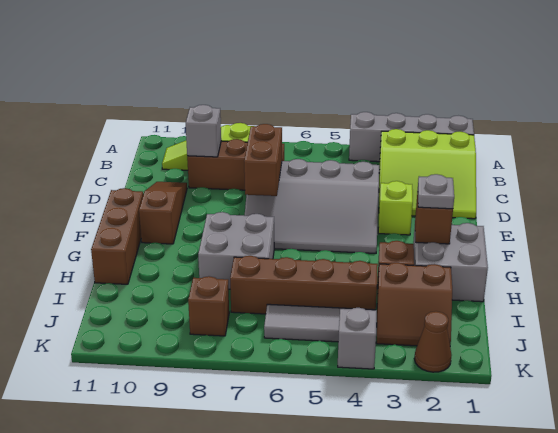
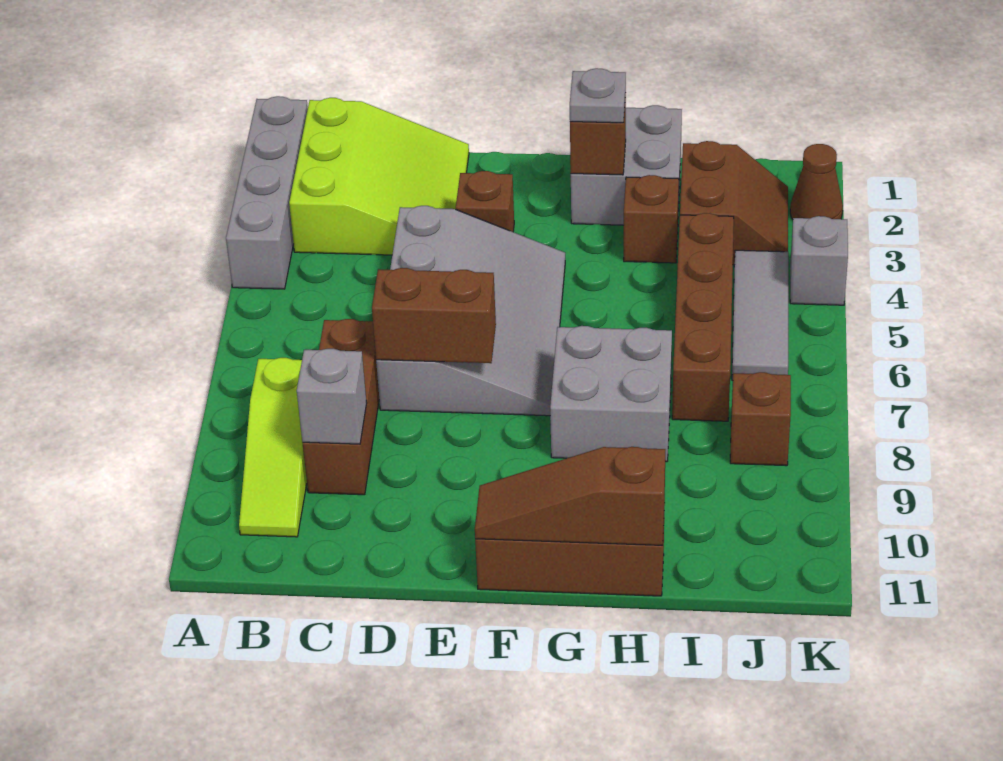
brown slope D10:F10 level 1 top F -> brown slope F11:H11 level 2 top H
lime brick E3 level 1 -> brown brick E3 level 1

